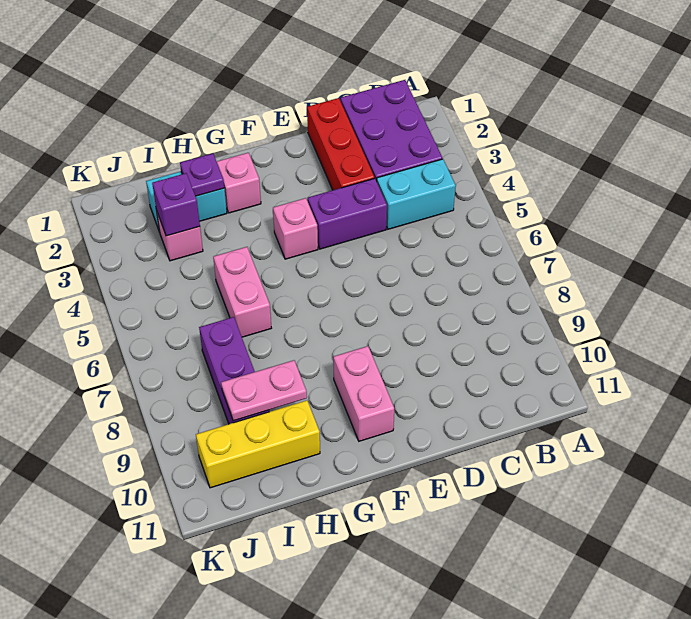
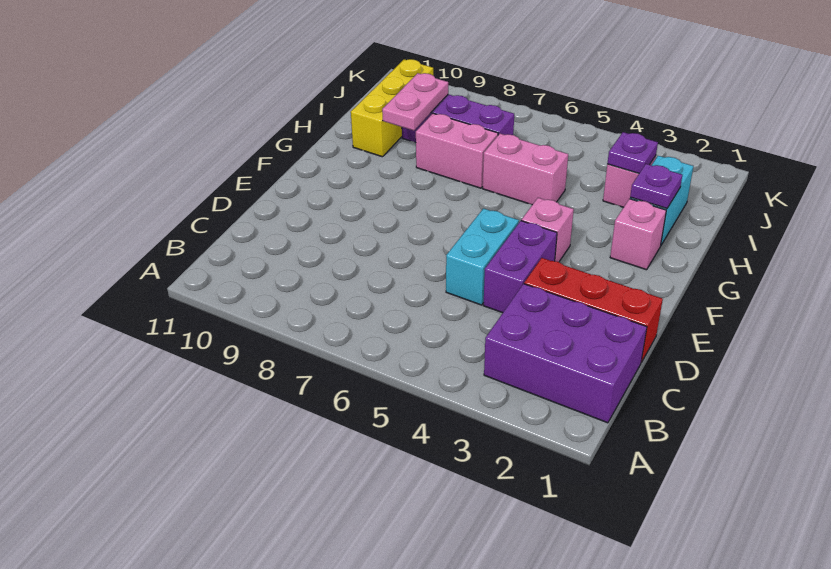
cyan brick B4:C4 level 1 -> cyan brick D5:E5 level 1
pink brick F9:F10 level 1 -> pink brick H7:H8 level 1
purple brick I3 level 2 -> purple plate I3 level 2

